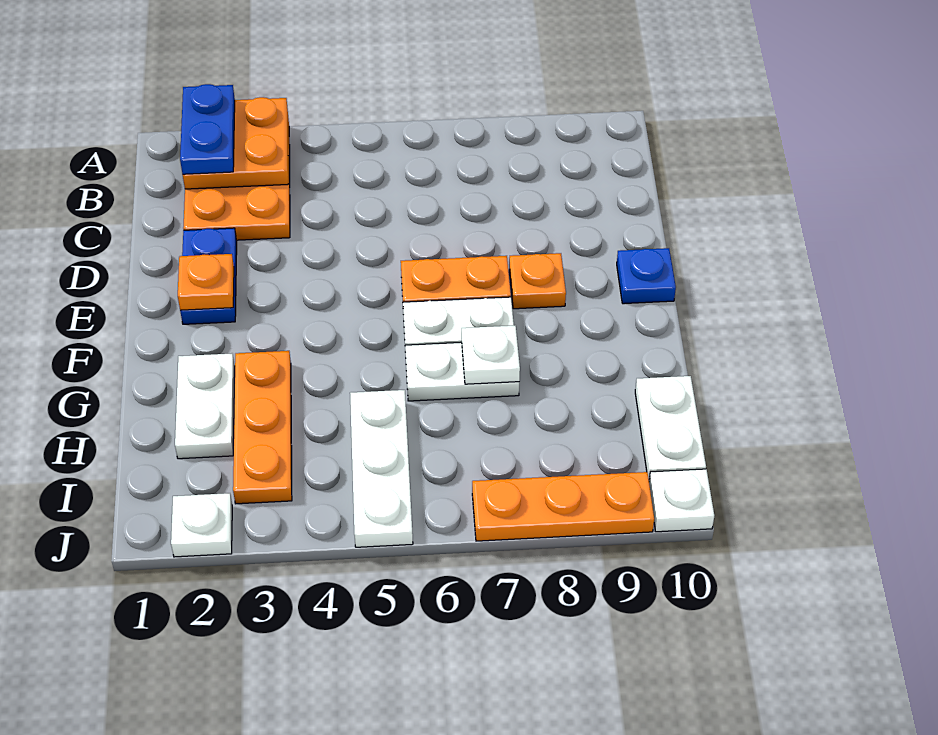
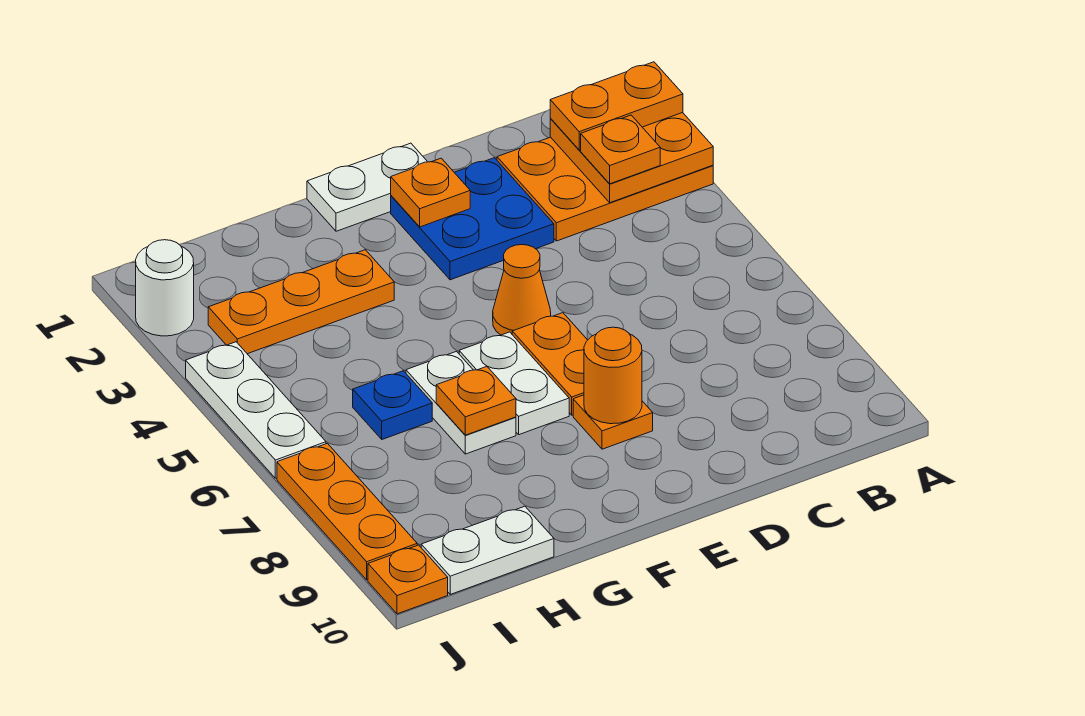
blue plate A2:B2 level 3 -> orange plate A2:B2 level 3
none -> orange plate B3 level 3
blue plate D2:E2 level 1 -> blue plate D2:E3 level 1
none -> orange cone E5 level 1
none -> orange round brick E8 level 2
blue plate E10 level 1 -> blue plate H6 level 1
white plate G2:H2 level 1 -> white plate E1:F1 level 1
white plate G7 level 2 -> orange plate G7 level 2
white plate H5:J5 level 1 -> white plate J4:J6 level 1
white plate J2 level 1 -> white round brick J2 level 1
white plate J10 level 1 -> orange plate J10 level 1

